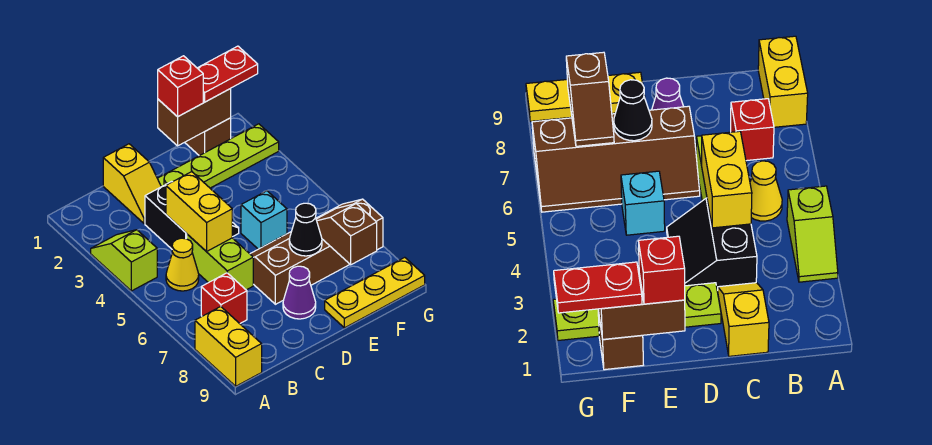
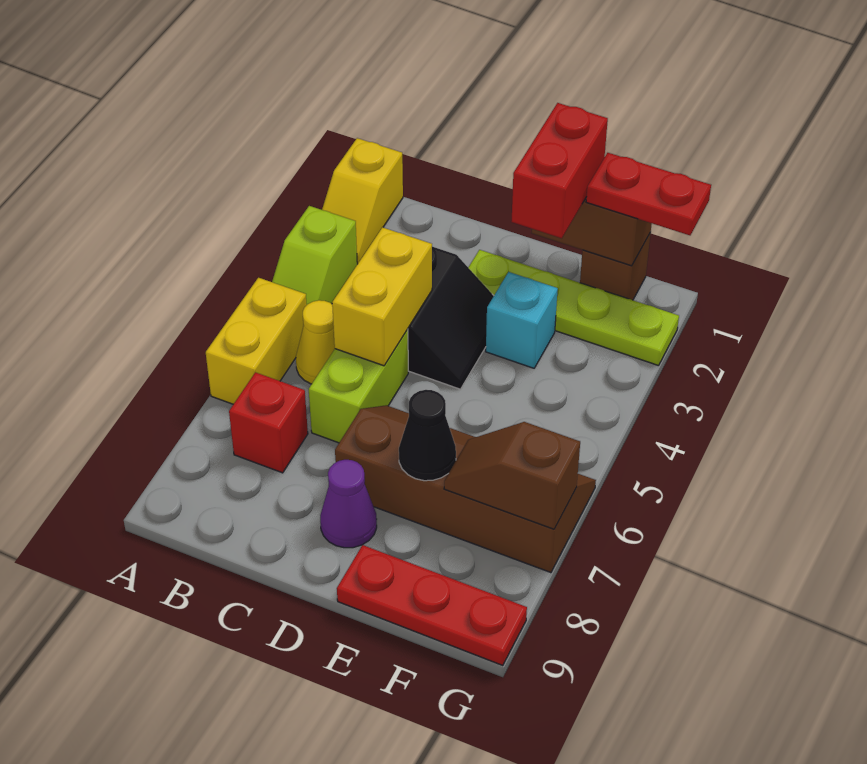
lime slope A3:A4 level 1 top 4 -> lime slope A3:A4 level 1 top 3
yellow brick A8:A9 level 1 -> yellow brick A5:A6 level 1
yellow slope C1:C2 level 1 top 1 -> yellow slope A1:A2 level 1 top 1
red brick E1 level 3 -> red brick E1:E2 level 3
cyan brick E5 level 1 -> cyan brick E3 level 1
yellow plate E9:G9 level 1 -> red plate E9:G9 level 1
brown slope F7:F8 level 2 top 8 -> brown slope F7:G7 level 2 top G

